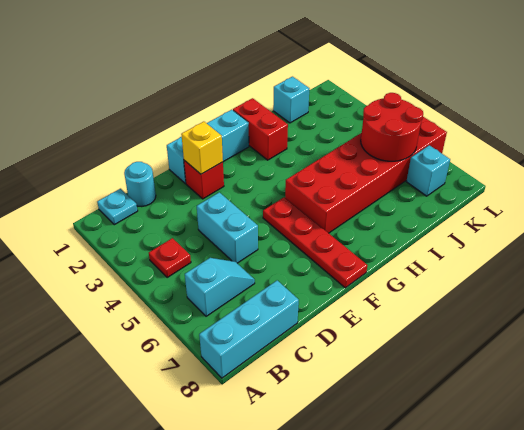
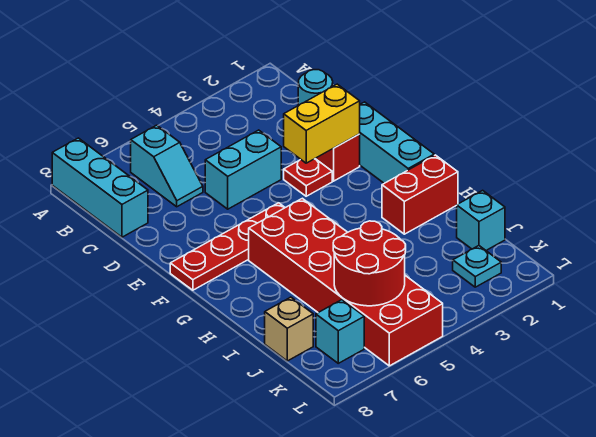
cyan plate B1 level 1 -> cyan plate K2 level 1
red plate B4 level 1 -> red plate E3 level 1
yellow brick E2 level 2 -> yellow brick E2:E3 level 2
none -> tan brick J8 level 1

